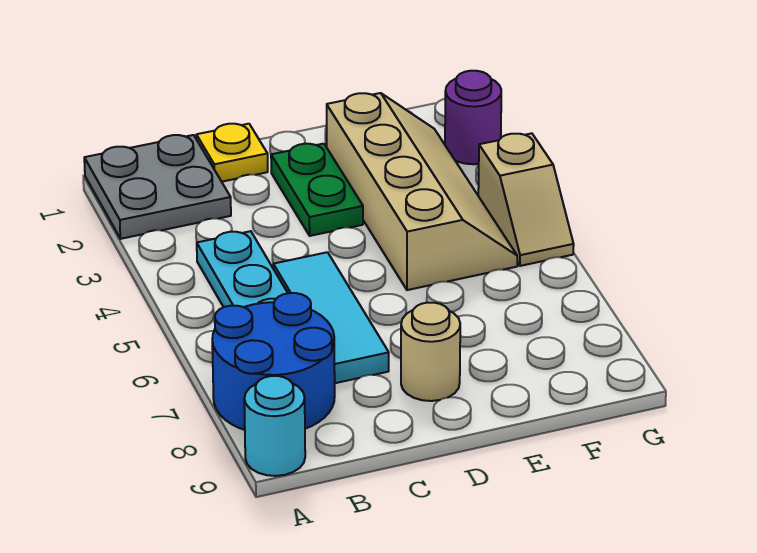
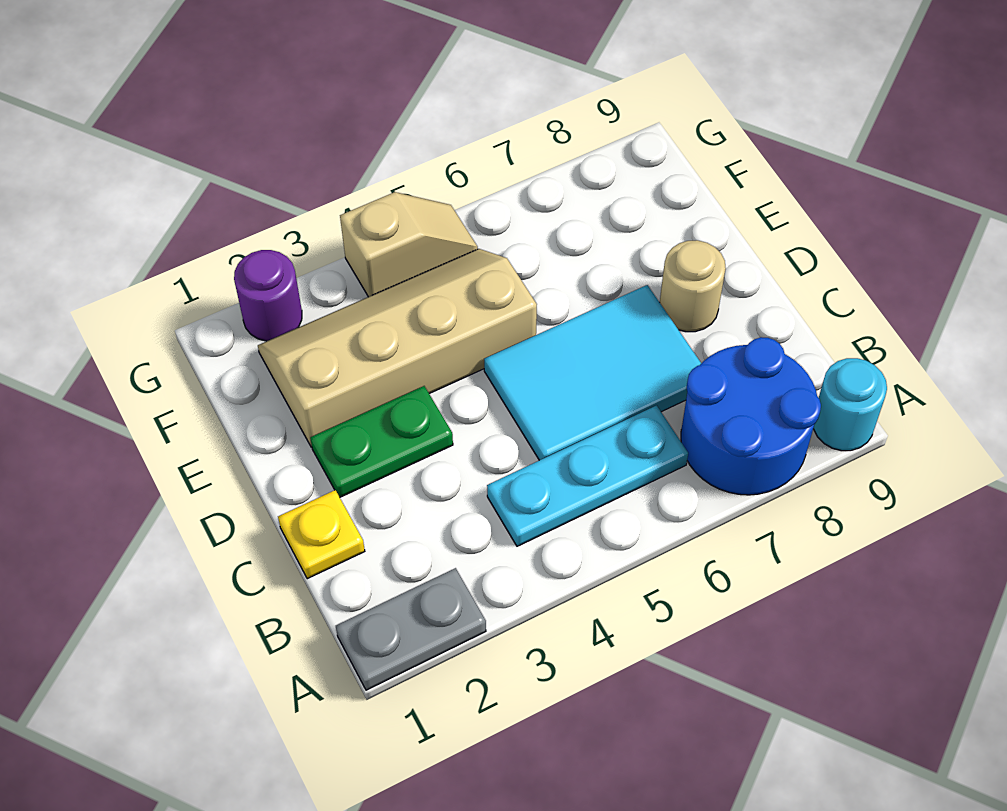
grey plate A1:B2 level 1 -> grey plate A1:A2 level 1
cyan tile C5:C7 level 1 -> cyan tile C5:D7 level 1

